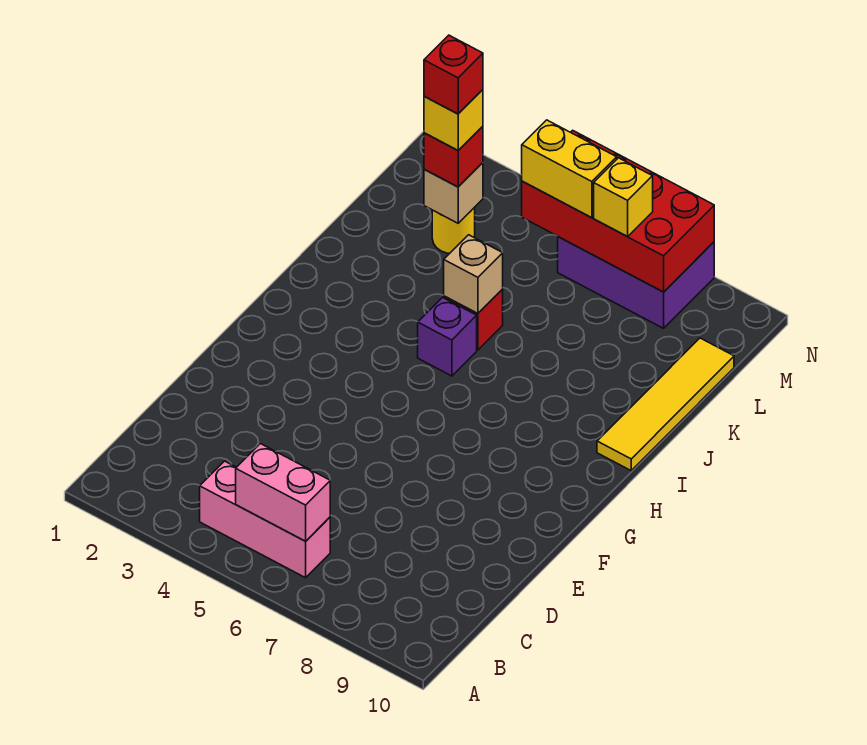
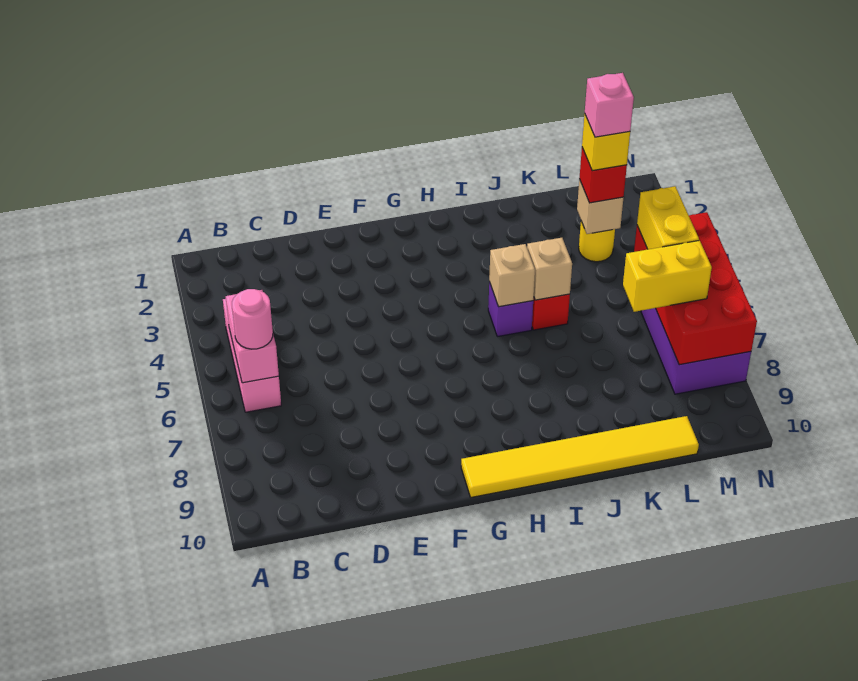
none -> pink round brick B6 level 3
none -> tan brick I5 level 2
yellow tile I10:L10 level 1 -> yellow tile G10:L10 level 1
red brick L3 level 5 -> pink brick L3 level 5
yellow brick M7 level 3 -> yellow brick L7:M7 level 3

